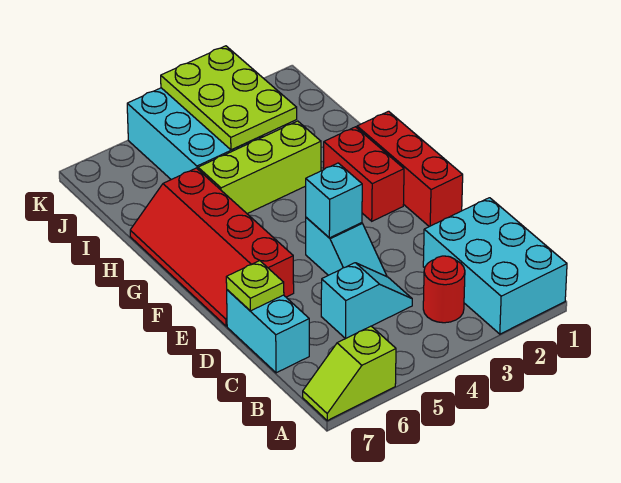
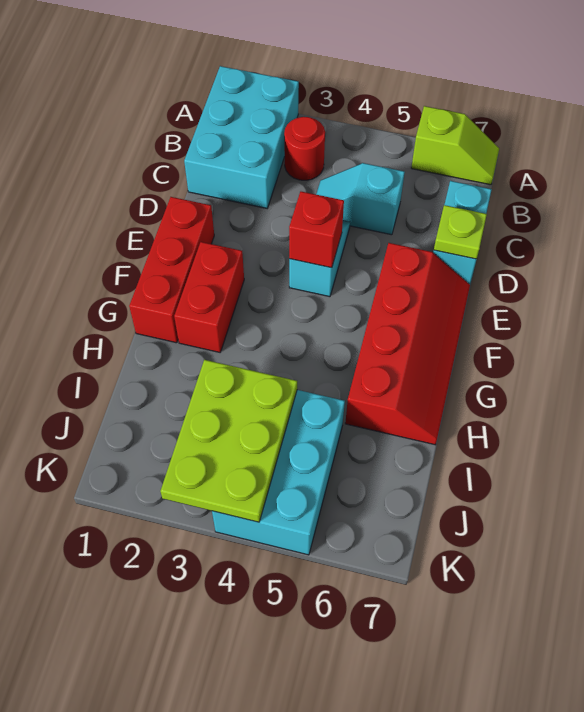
cyan brick E4 level 2 -> red brick E4 level 2
lime brick H3:H5 level 1 -> none

